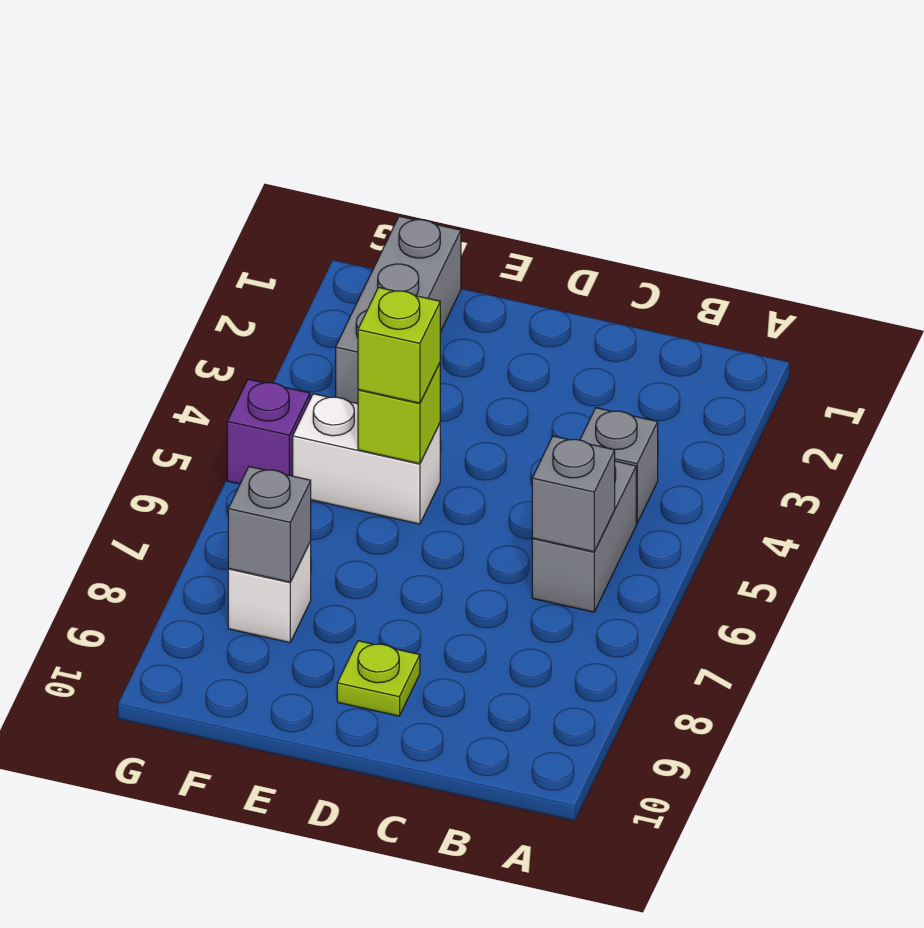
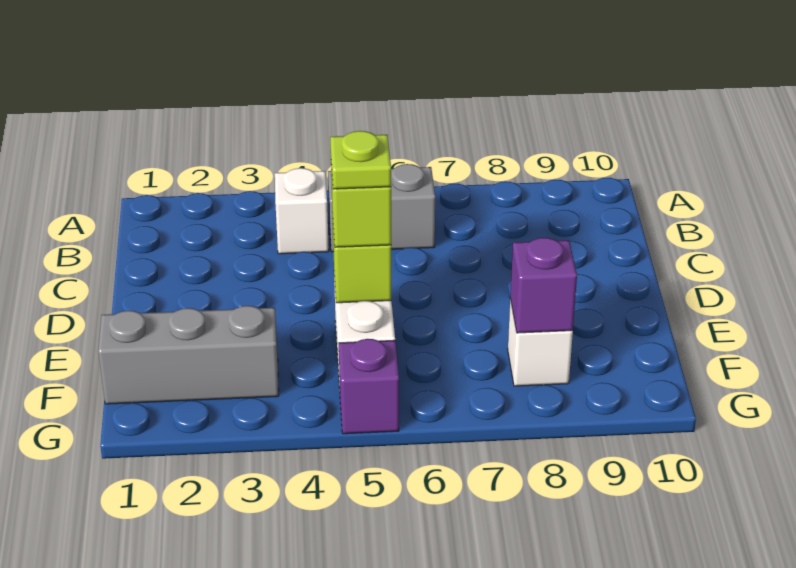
grey brick B4 level 1 -> white brick B4 level 1
grey brick B6 level 2 -> none
lime plate D9 level 1 -> lime plate E5 level 4
grey brick F8 level 2 -> purple brick F8 level 2

